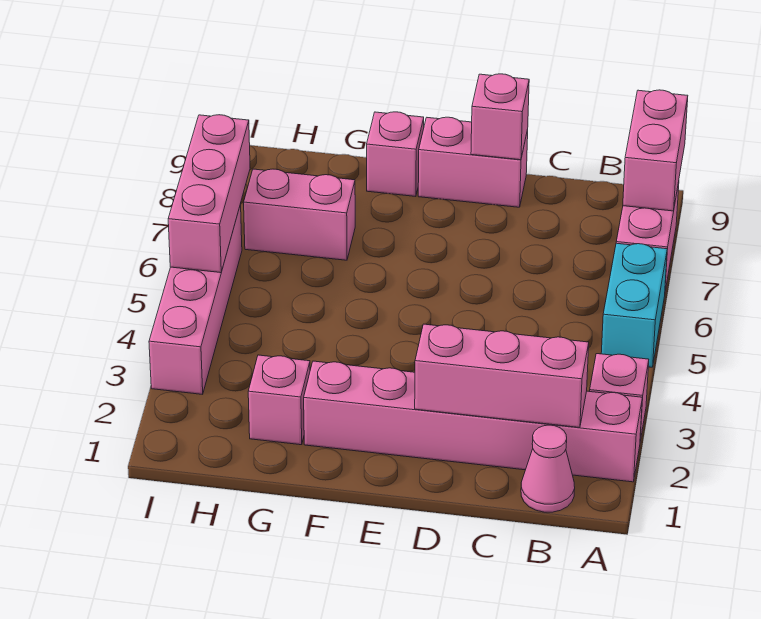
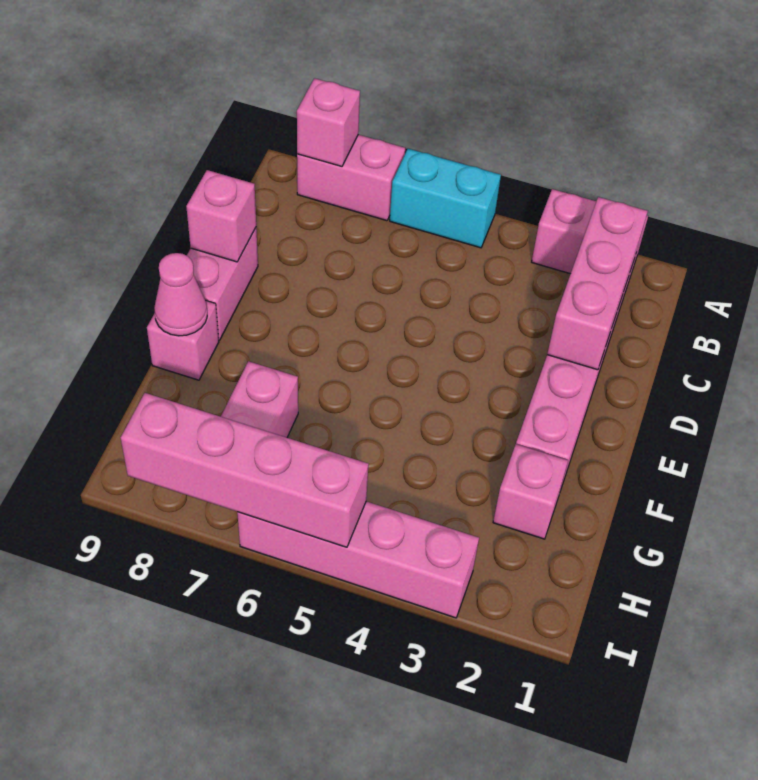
pink brick A8:A9 level 2 -> pink brick A8 level 2
pink cone B1 level 1 -> pink cone F9 level 2
pink brick I5:I7 level 2 -> pink brick I5:I8 level 2

